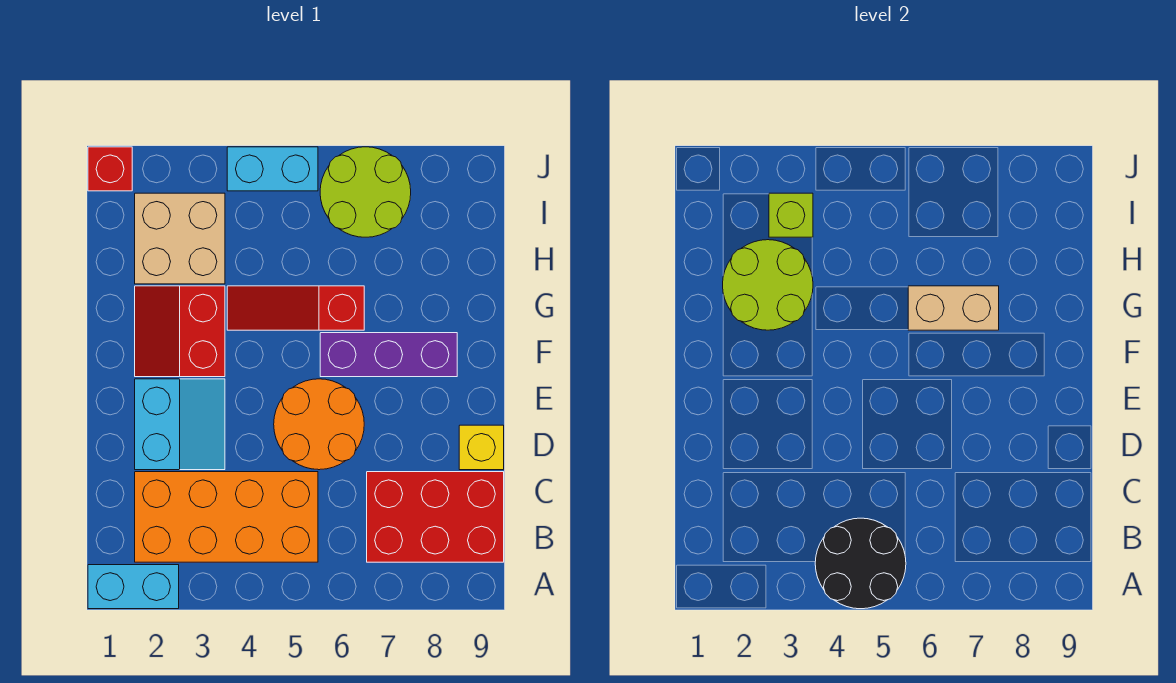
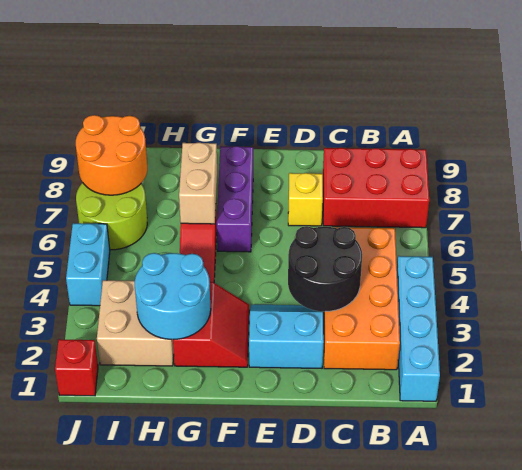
cyan brick A1:A2 level 1 -> cyan brick A1:A4 level 1
black round brick A4:B5 level 2 -> black round brick C3:D4 level 2
red brick B7:C9 level 1 -> red brick A7:C8 level 1
orange round brick D5:E6 level 1 -> orange round brick I7:J8 level 2
yellow brick D9 level 1 -> yellow brick D7 level 1
red slope F2:G3 level 1 top 3 -> red slope F2:G3 level 1 top G
lime round brick G2:H3 level 2 -> cyan round brick G2:H3 level 2
lime brick I3 level 2 -> none

